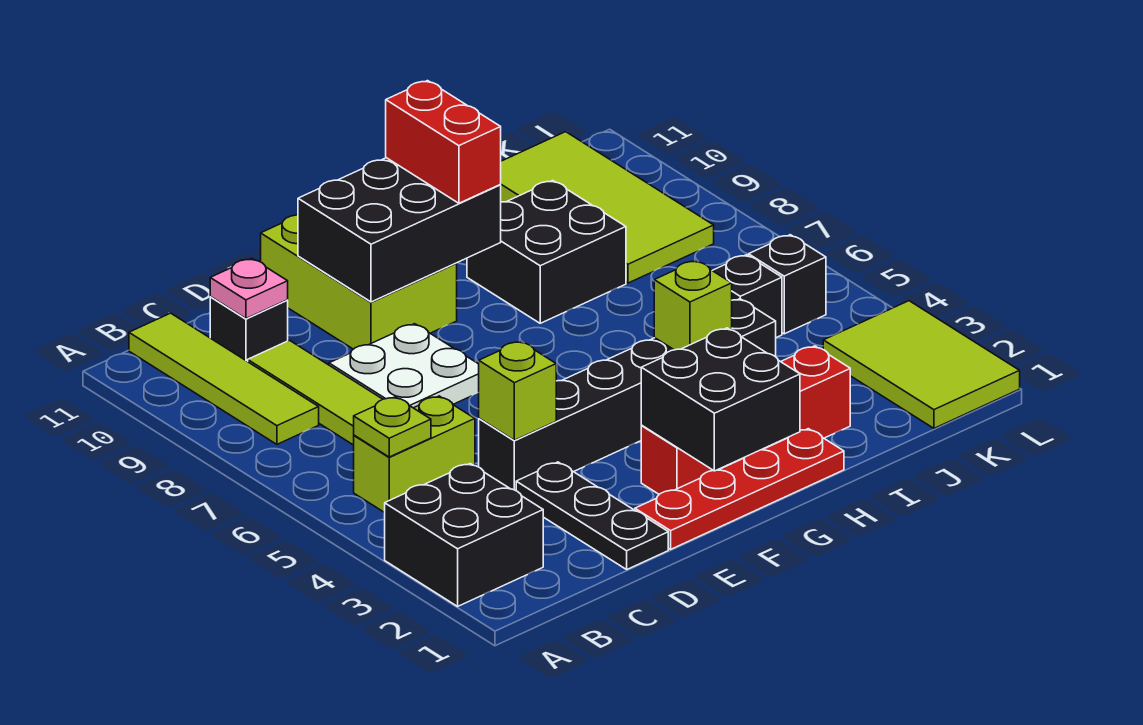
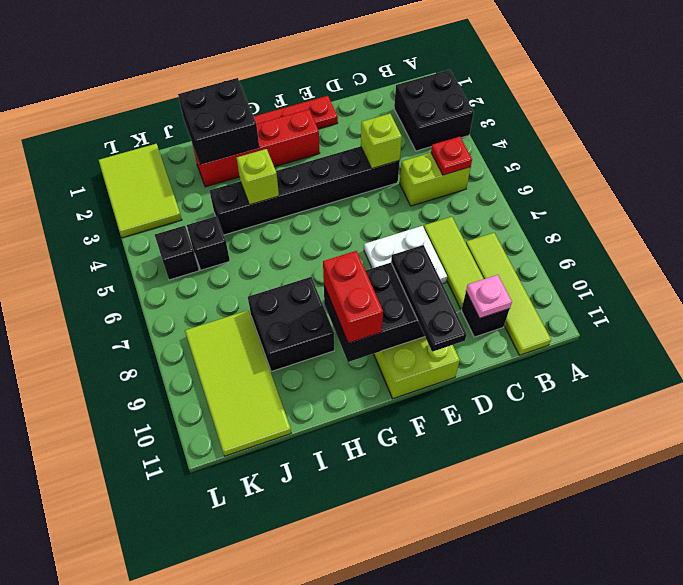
lime plate B5 level 2 -> red plate B5 level 2
black plate D1:D3 level 1 -> black plate E9:E11 level 3
black brick F1:G2 level 2 -> black brick H1:I2 level 2

